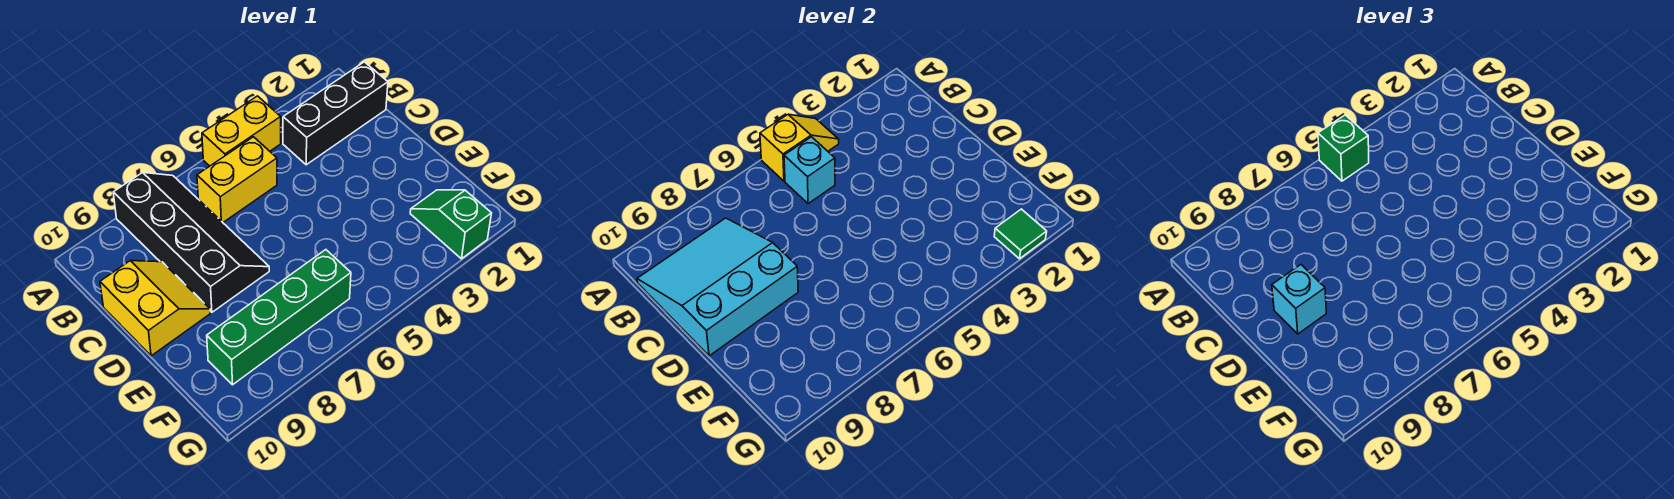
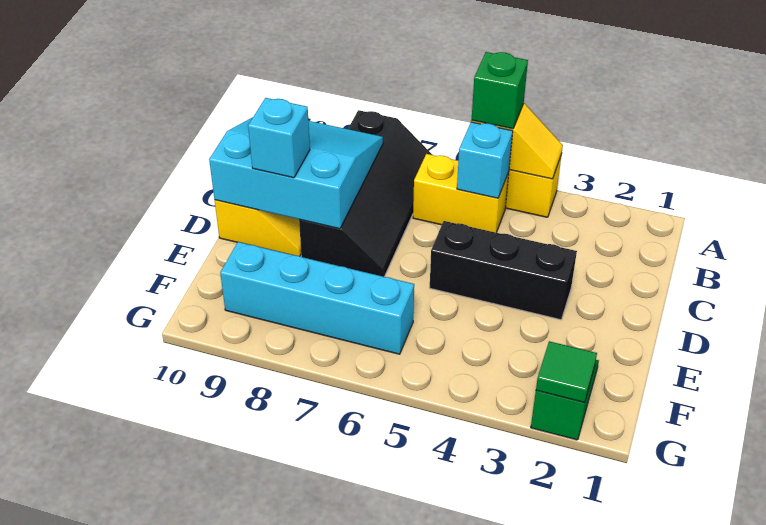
black brick B1:B3 level 1 -> black brick D3:D5 level 1
green brick F6:F9 level 1 -> cyan brick F6:F9 level 1

